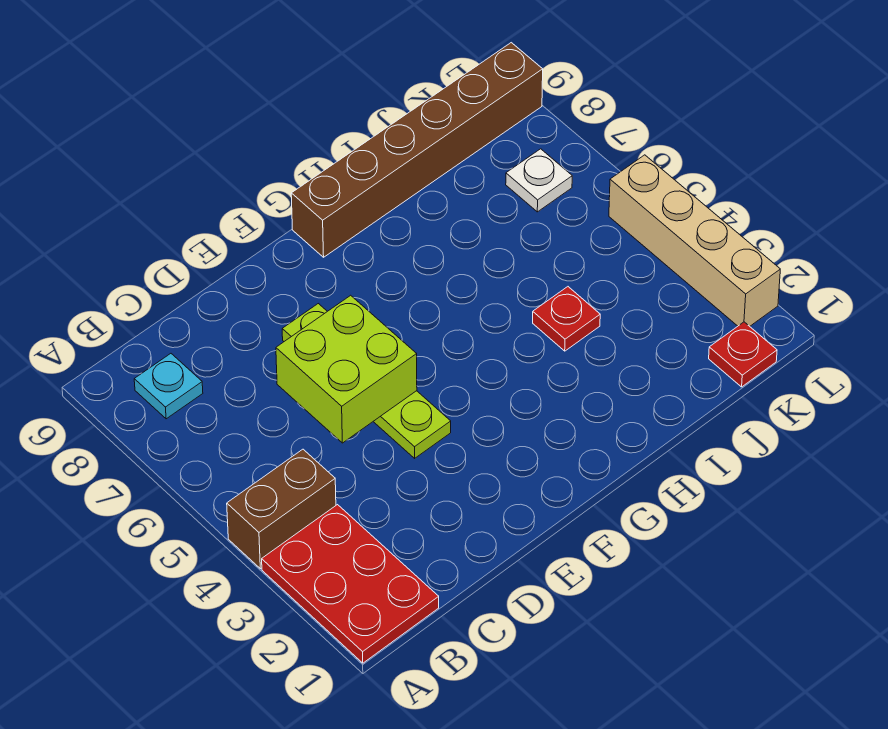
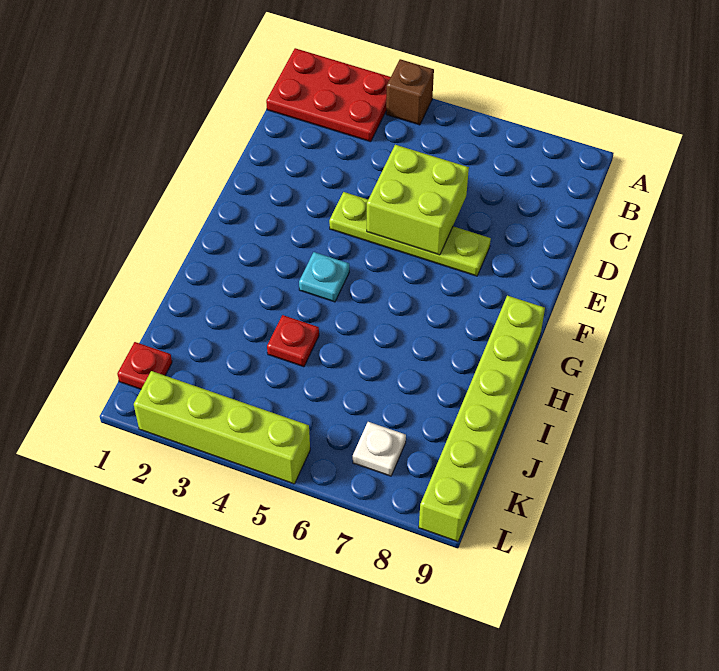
brown brick A4:B4 level 1 -> brown brick A4 level 1
cyan plate B8 level 1 -> cyan plate G4 level 1
brown brick G9:L9 level 1 -> lime brick G9:L9 level 1
tan brick L2:L5 level 1 -> lime brick L2:L5 level 1

